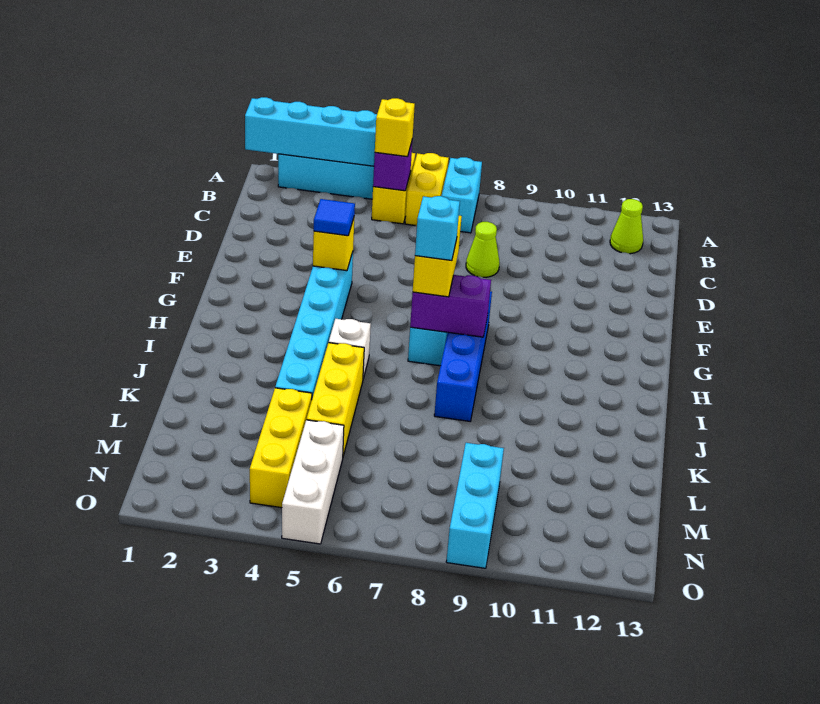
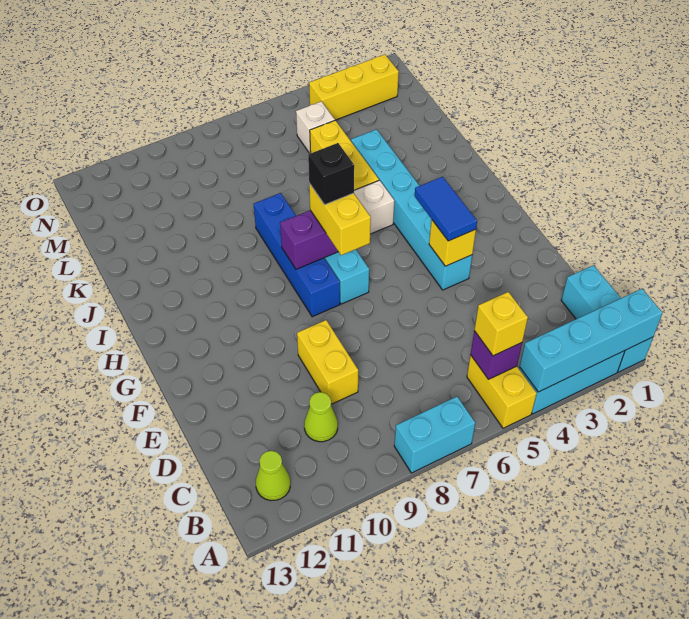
yellow brick A6:B6 level 1 -> yellow brick D9:E9 level 1
cyan brick A7:B7 level 1 -> cyan brick A7:A8 level 1
lime cone D8 level 1 -> lime cone C10 level 1
blue tile F4 level 3 -> blue tile F4:G4 level 3
cyan brick H7 level 4 -> black brick H7 level 4
yellow brick L4:N4 level 1 -> yellow brick N2:N4 level 1
white brick M5:O5 level 1 -> white brick M5 level 1
cyan brick M9:O9 level 1 -> cyan brick A1:C1 level 1

